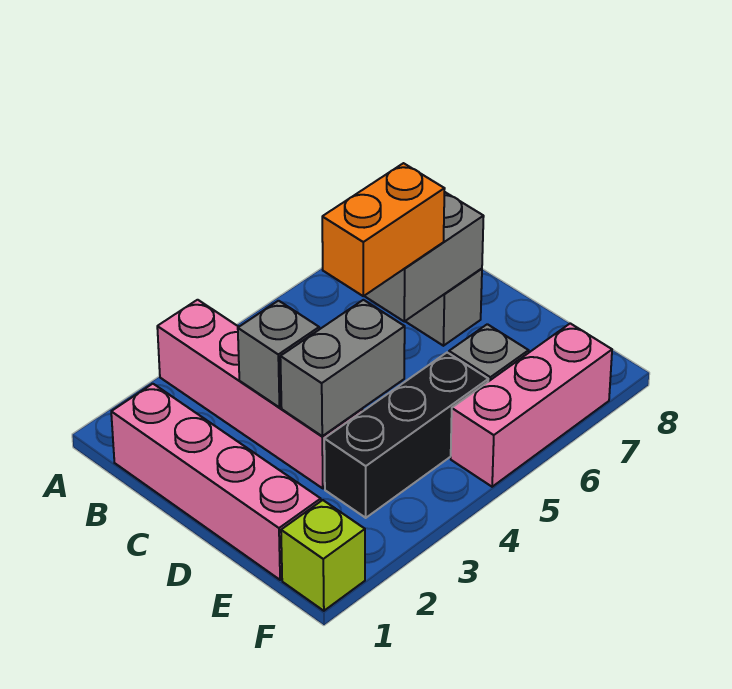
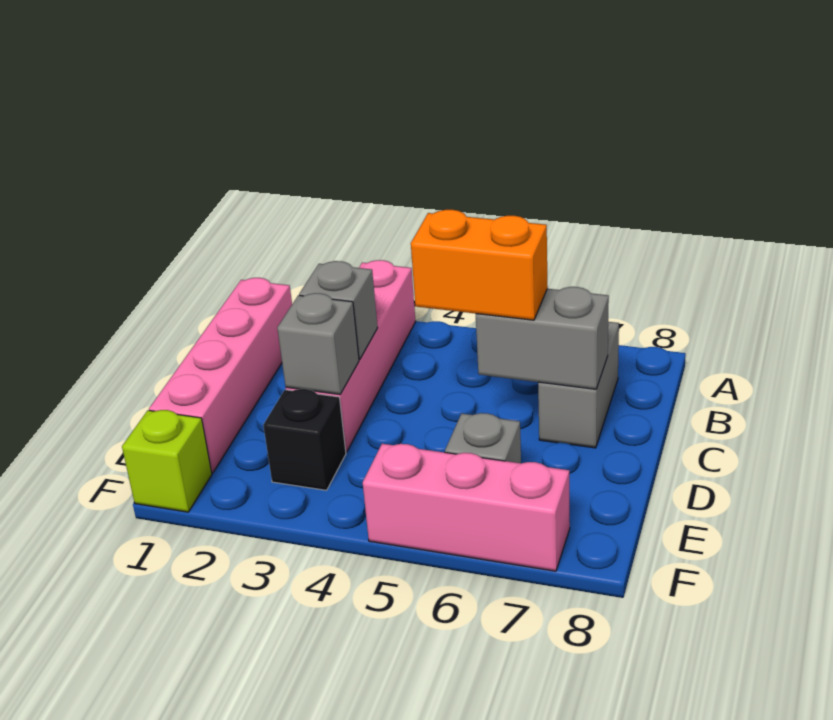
grey brick D3:D4 level 2 -> grey brick D3 level 2
black brick E3:E5 level 1 -> black brick E3 level 1

